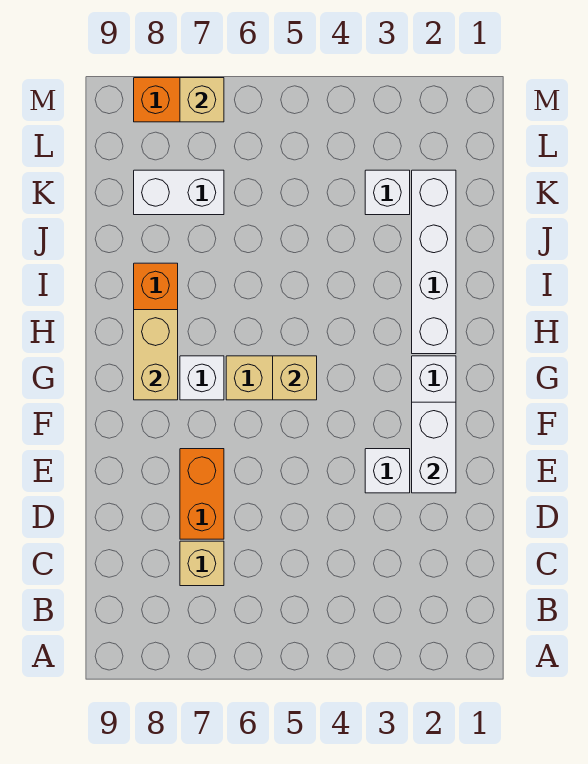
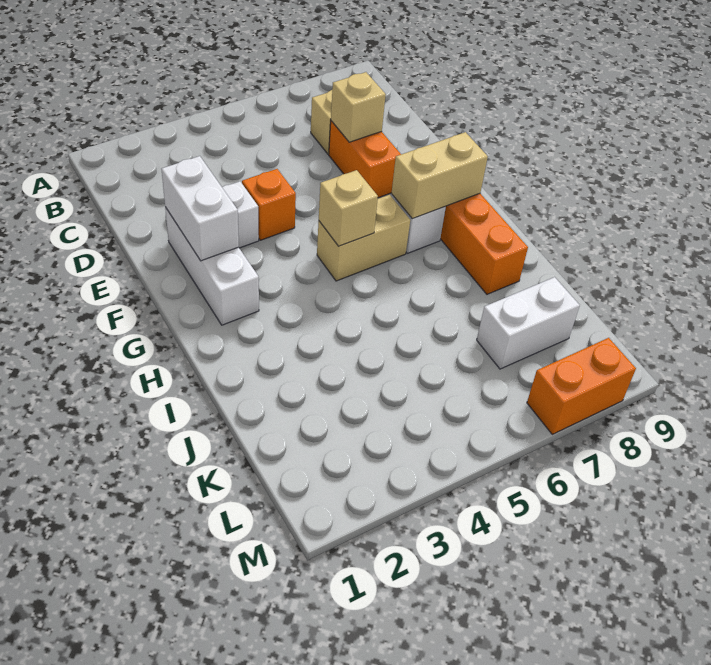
none -> orange brick E4 level 1
tan brick G8:H8 level 2 -> tan brick G7:G8 level 2
white brick H2:K2 level 1 -> none
white brick K3 level 1 -> none
tan brick M7 level 2 -> tan brick D7 level 2

